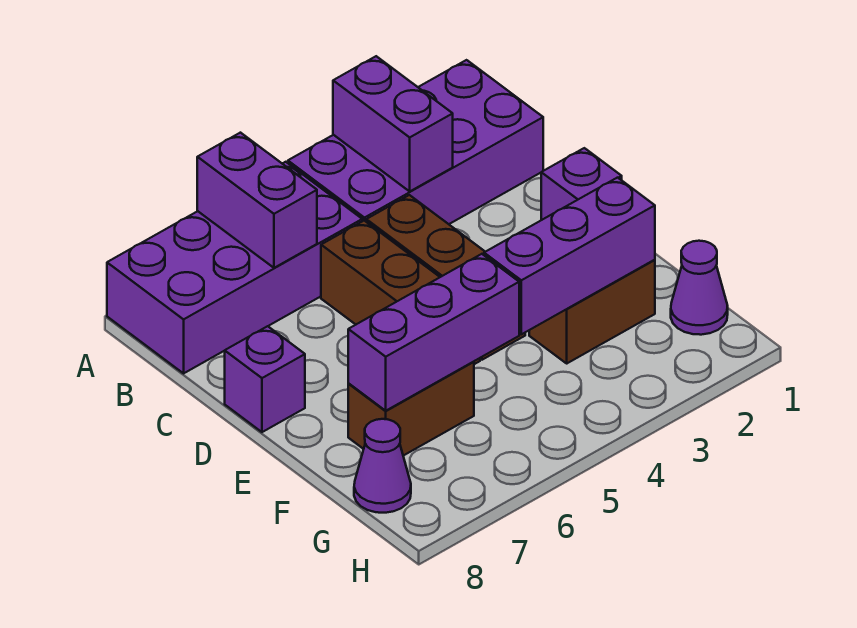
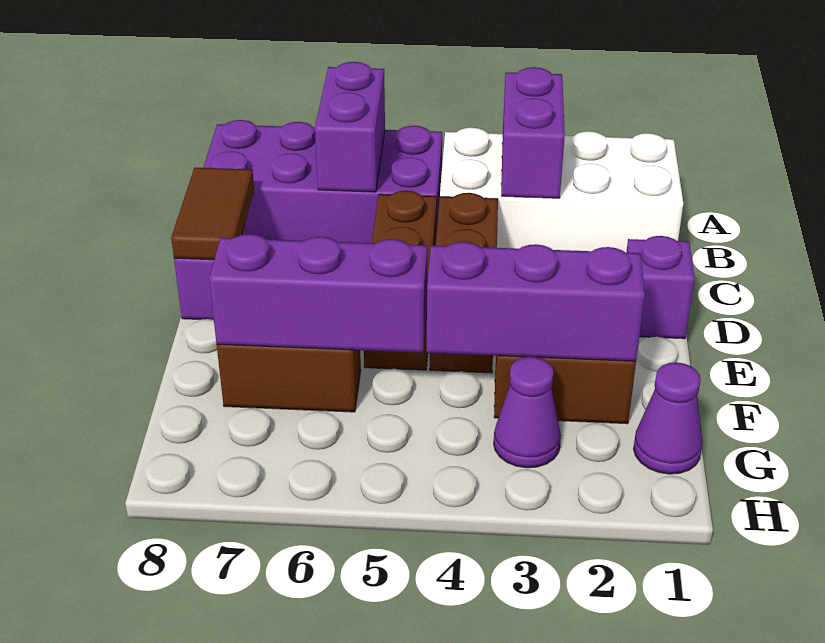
purple brick A1:B4 level 1 -> white brick A1:B4 level 1
none -> brown tile C8:D8 level 2
purple cone G8 level 1 -> purple cone G3 level 1

